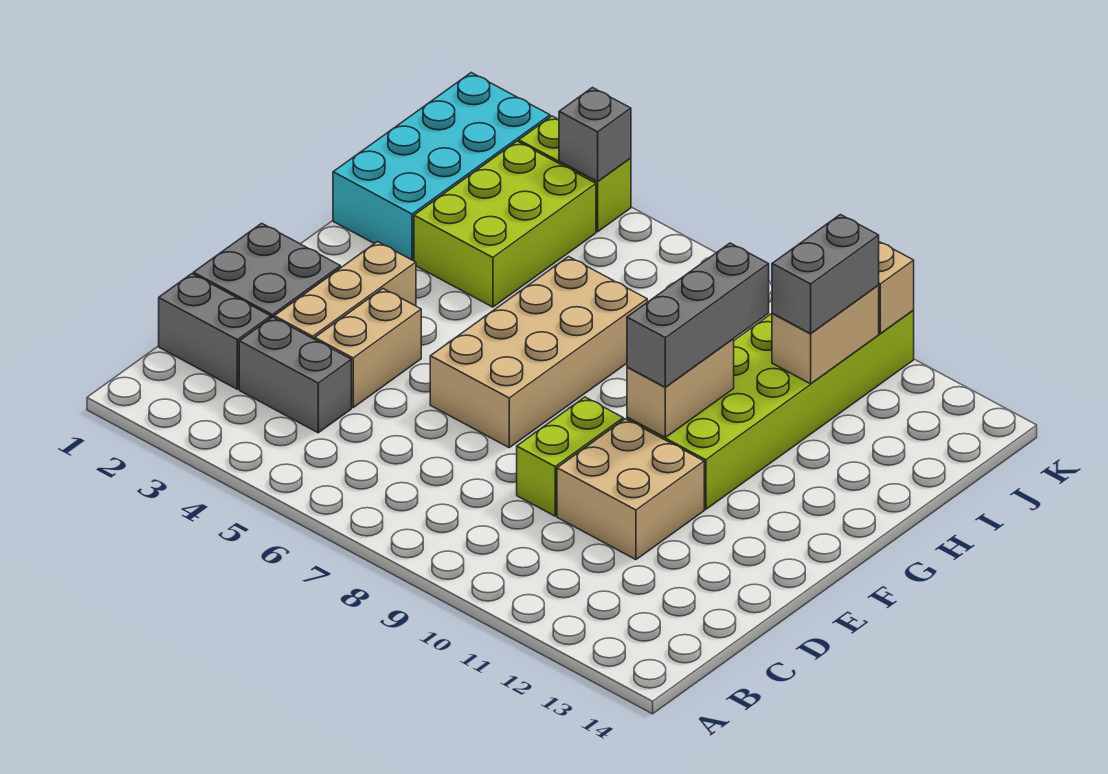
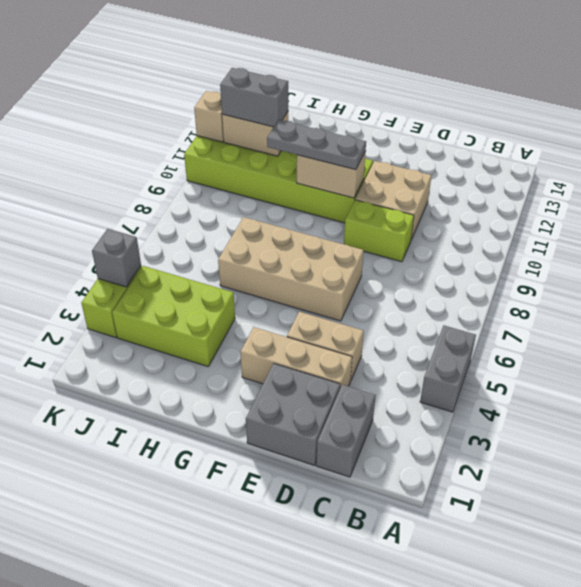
grey brick C3:C4 level 1 -> grey brick A4:A5 level 1
grey brick F10:H10 level 3 -> grey plate F10:H10 level 3
cyan brick H1:K2 level 1 -> none

